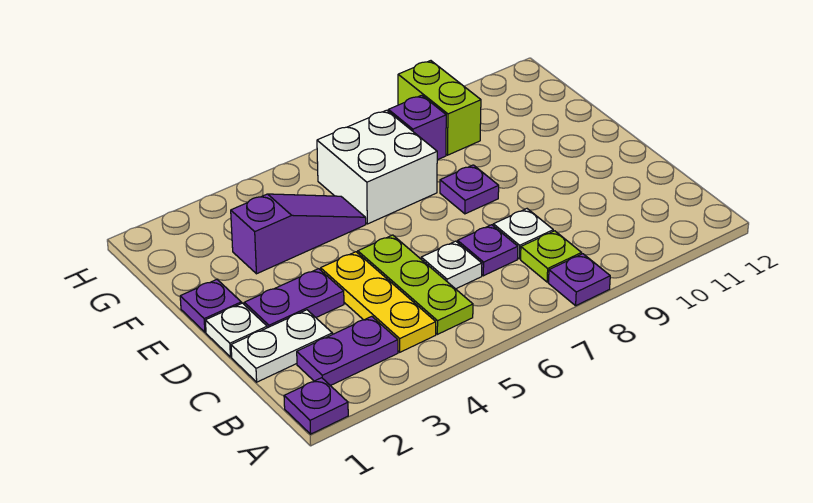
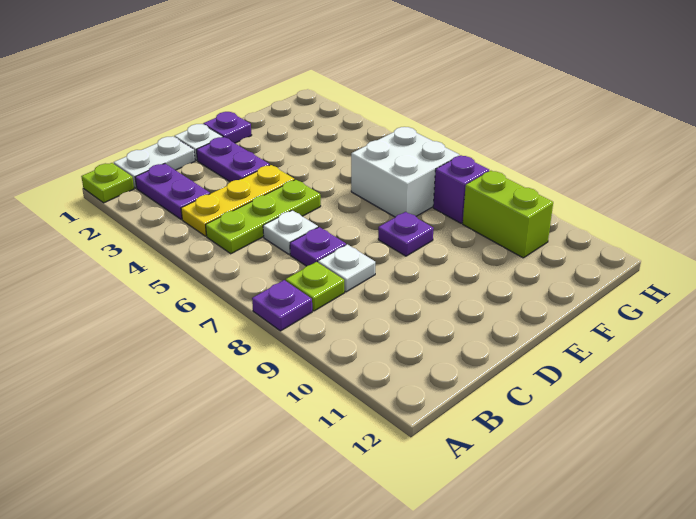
purple plate A1 level 1 -> lime plate A1 level 1
white plate C1:C2 level 1 -> white plate B1:C1 level 1
purple slope F3:F5 level 1 top 3 -> none
lime brick G9:H9 level 1 -> lime brick G9:G10 level 1

